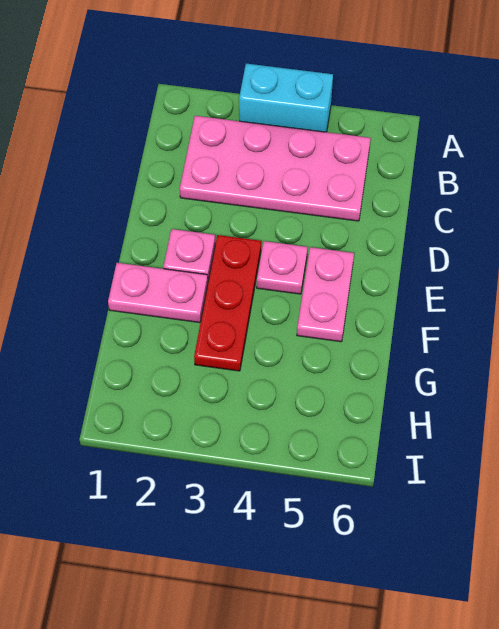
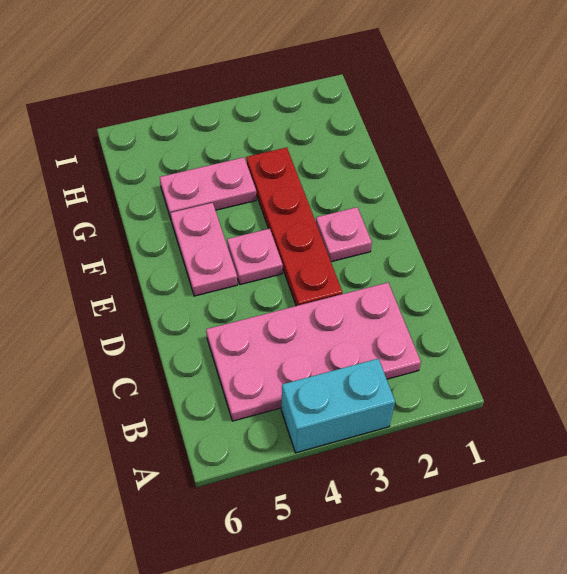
red plate E3:G3 level 1 -> red plate D3:G3 level 1
pink plate F1:F2 level 1 -> pink plate G4:G5 level 1

